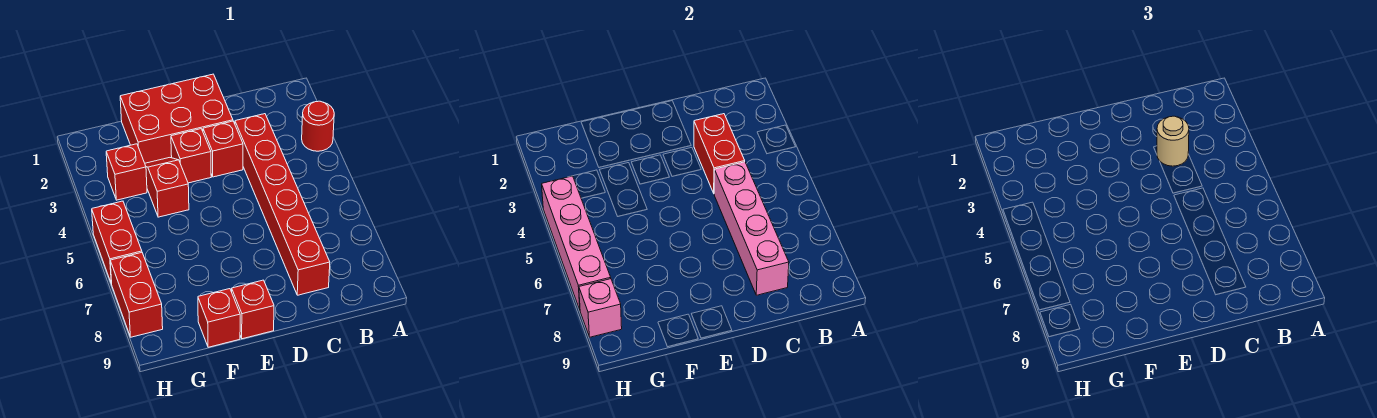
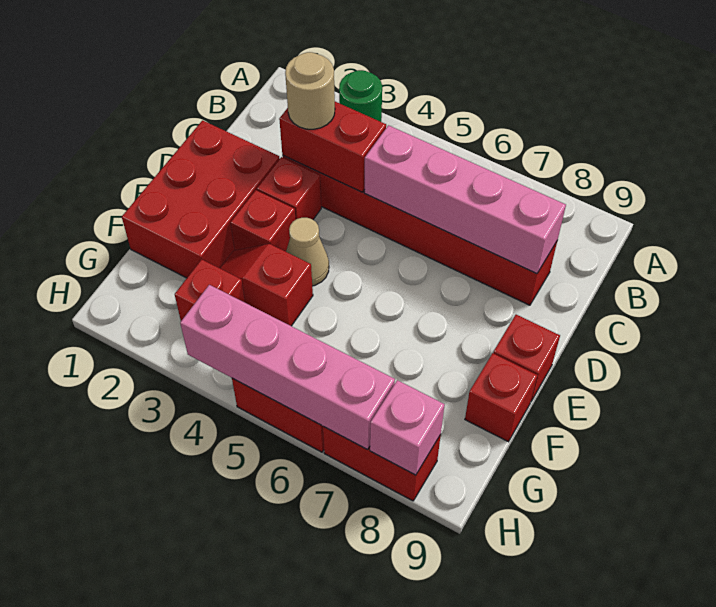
red round brick A3 level 1 -> green round brick A3 level 1
none -> tan cone E4 level 1

